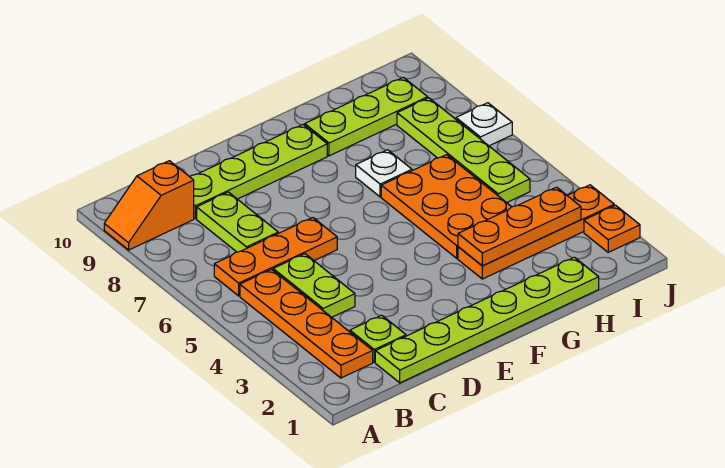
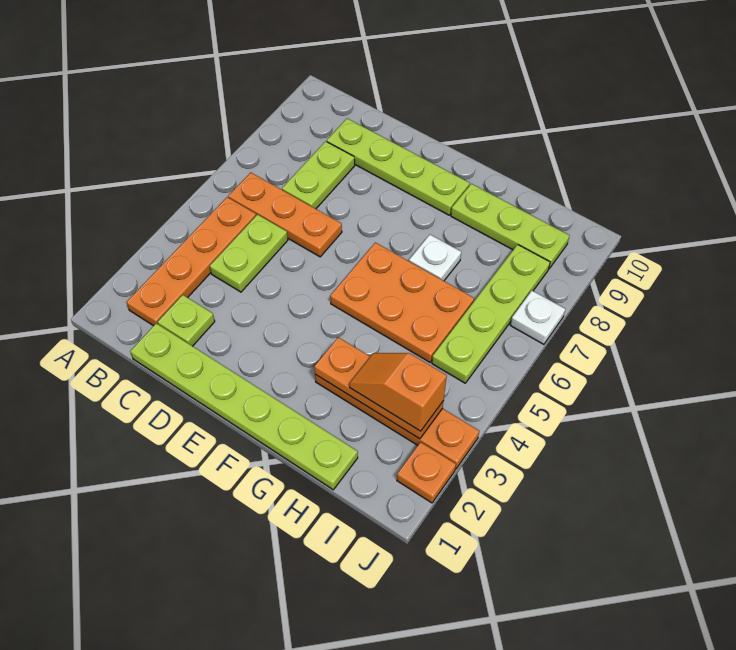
orange slope A9:B9 level 1 top B -> orange slope H3:I3 level 3 top I
orange plate G4:H6 level 1 -> orange plate F5:H6 level 1

